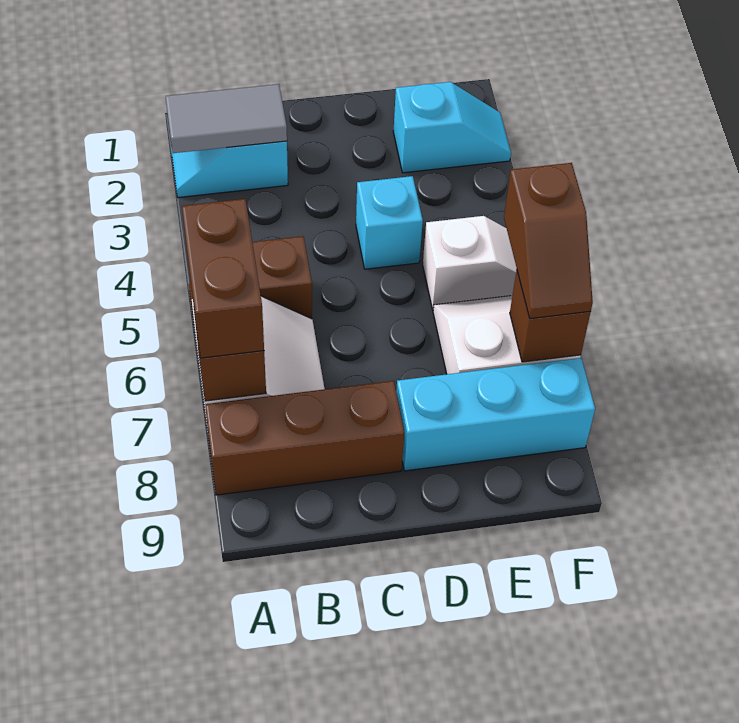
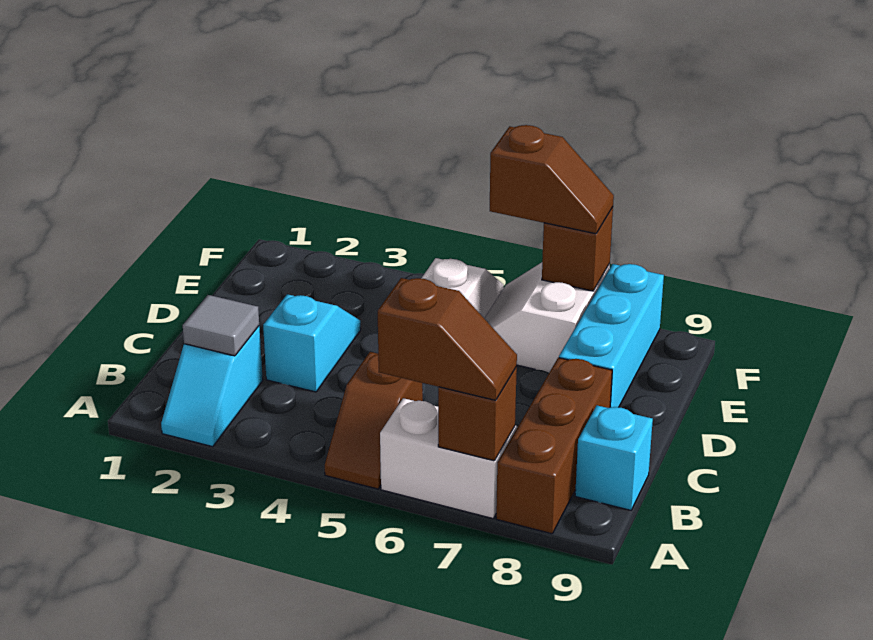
grey tile A2:B2 level 2 -> grey tile B2 level 2
brown brick A6:A7 level 3 -> brown slope A6:A7 level 3 top 6
cyan brick D4 level 1 -> cyan brick B9 level 1
cyan slope E2:F2 level 1 top E -> cyan slope C3:D3 level 1 top C

